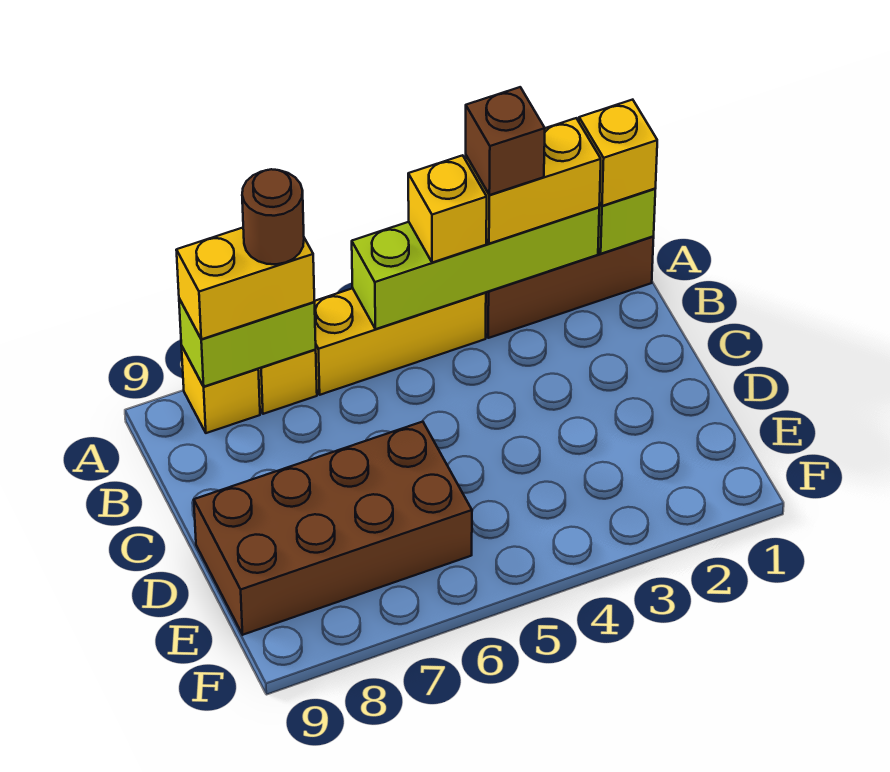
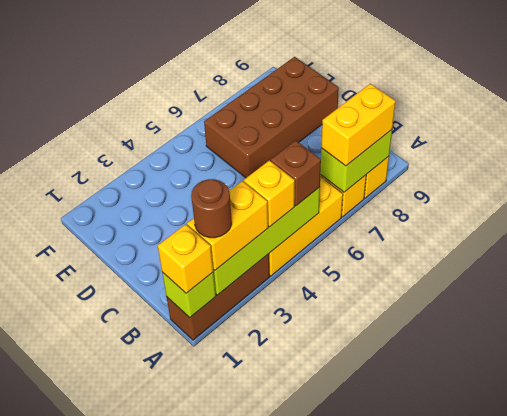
brown brick A3 level 4 -> brown brick A5 level 3
brown round brick A7 level 4 -> brown round brick A2 level 4

